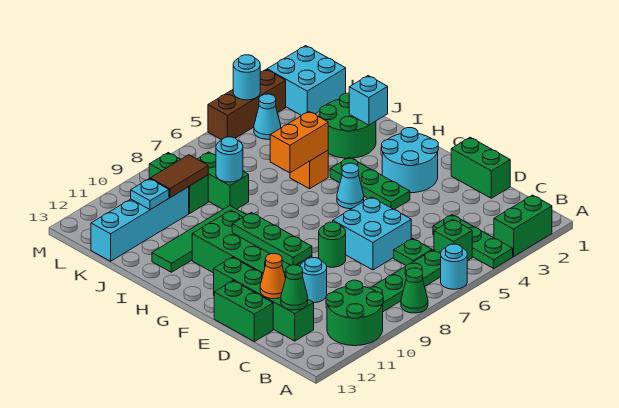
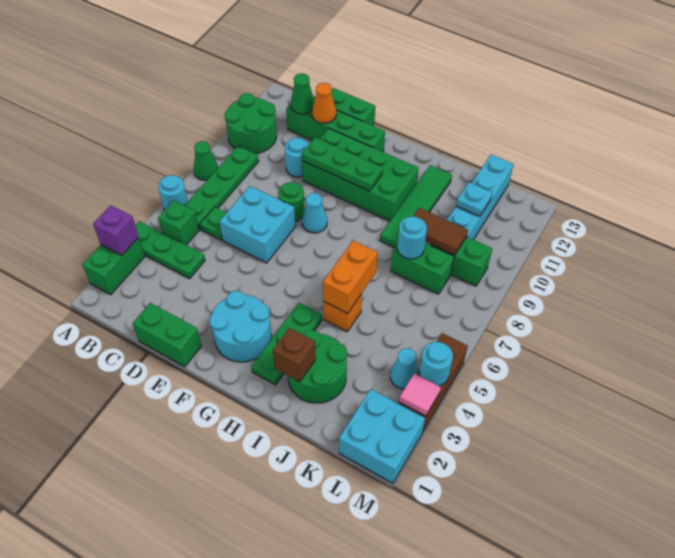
none -> purple brick A3 level 2
green plate F4:H4 level 1 -> green plate H2:H4 level 1
cyan cone G5 level 1 -> cyan cone F8 level 1
cyan brick I2 level 2 -> brown brick I2 level 2
brown tile K9:K10 level 2 -> brown tile J9:K9 level 2
none -> pink tile M3 level 2

